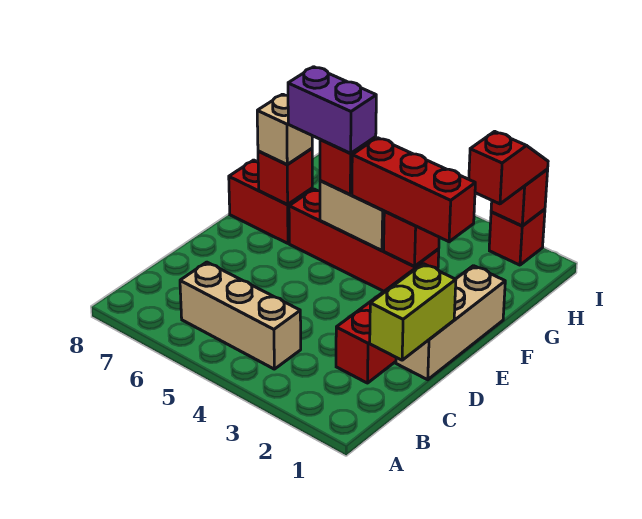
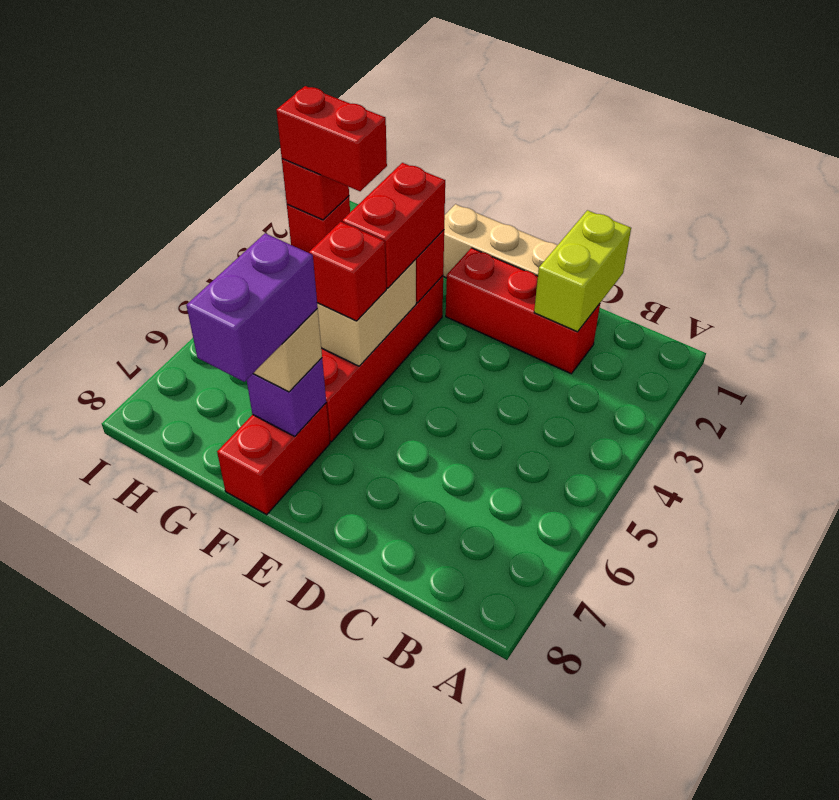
tan brick B4:B6 level 1 -> none
lime brick C1:D1 level 2 -> lime brick C1:C2 level 2
red brick F2:F4 level 3 -> red brick F3:F4 level 3
purple brick F5:F6 level 4 -> purple brick F7:F8 level 4
red brick F7 level 2 -> purple brick F7 level 2
red slope H2:I2 level 3 top H -> red brick H2:I2 level 3

